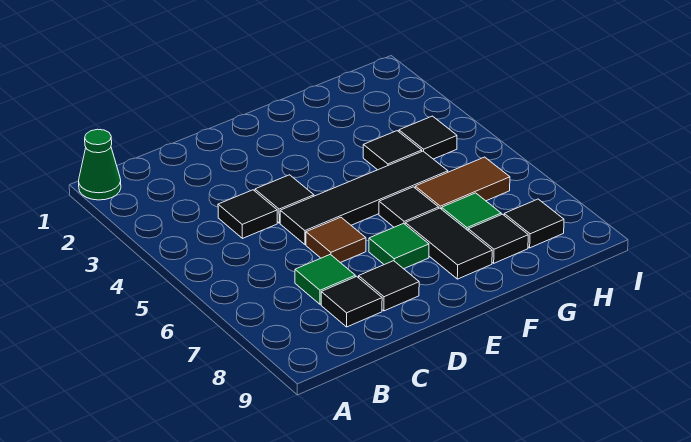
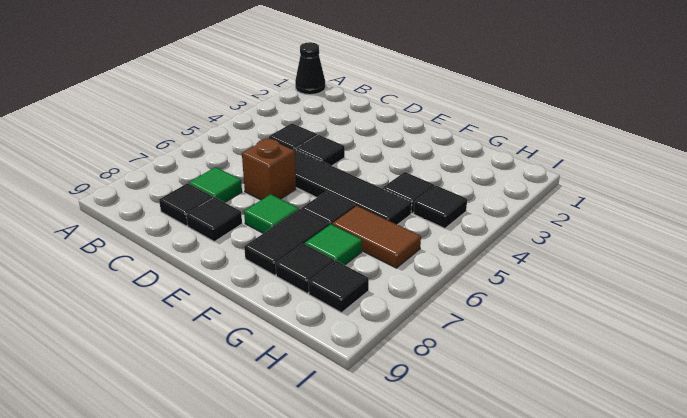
green cone A1 level 1 -> black cone A1 level 1
brown tile D6 level 1 -> brown brick D6 level 1

